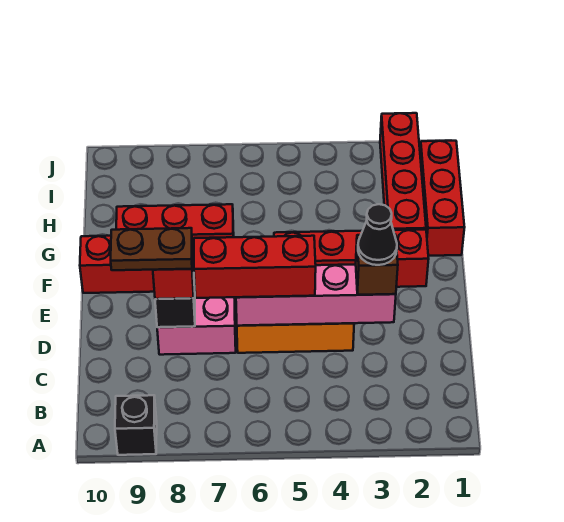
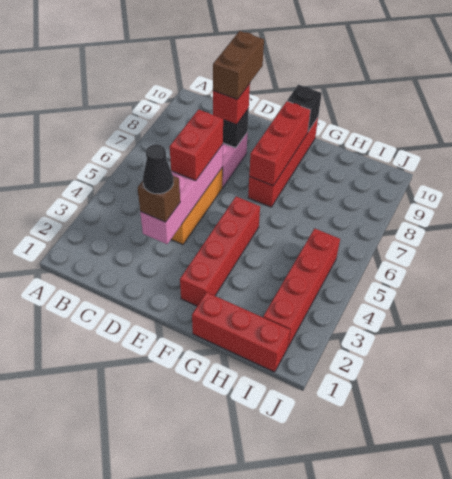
black brick A9 level 1 -> black brick F10 level 2
red brick D5:D7 level 3 -> red brick D5:D6 level 3
brown plate D8:D9 level 4 -> brown brick D8:D9 level 4
red brick G2:J2 level 1 -> red brick I2:I5 level 1

